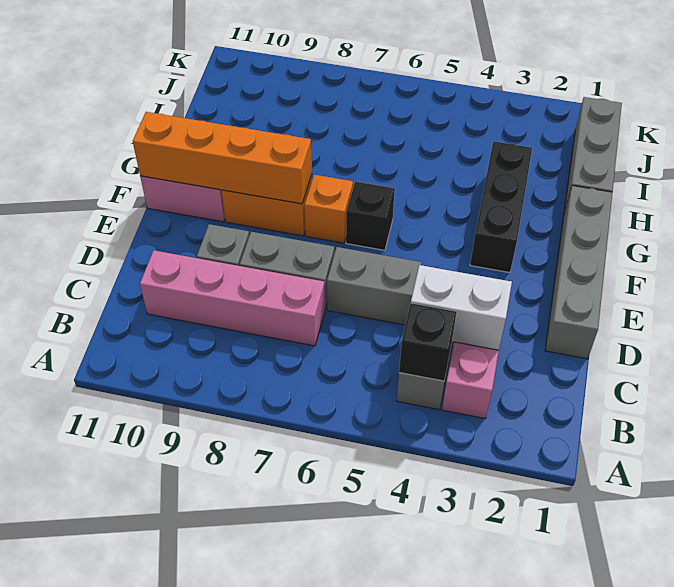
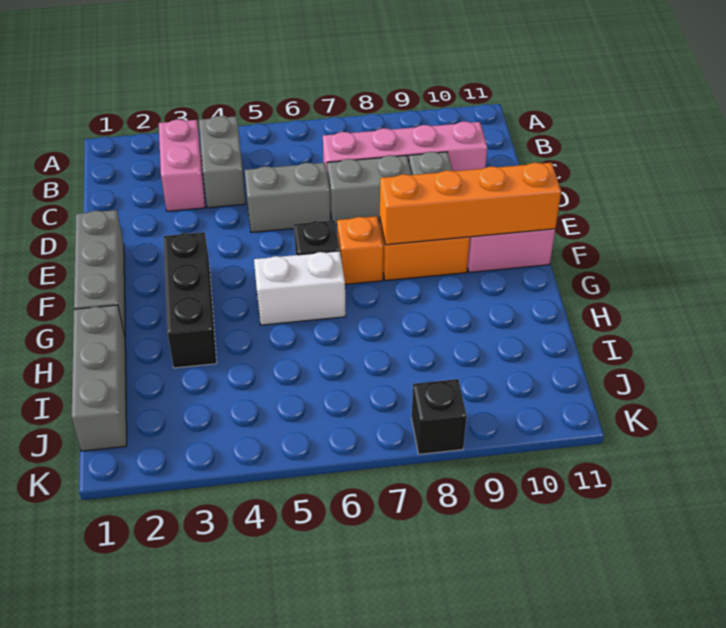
black brick B4 level 2 -> black brick K8 level 1
white brick C3:C4 level 2 -> white brick G5:G6 level 1
grey brick D1:G1 level 1 -> grey brick E1:G1 level 1

